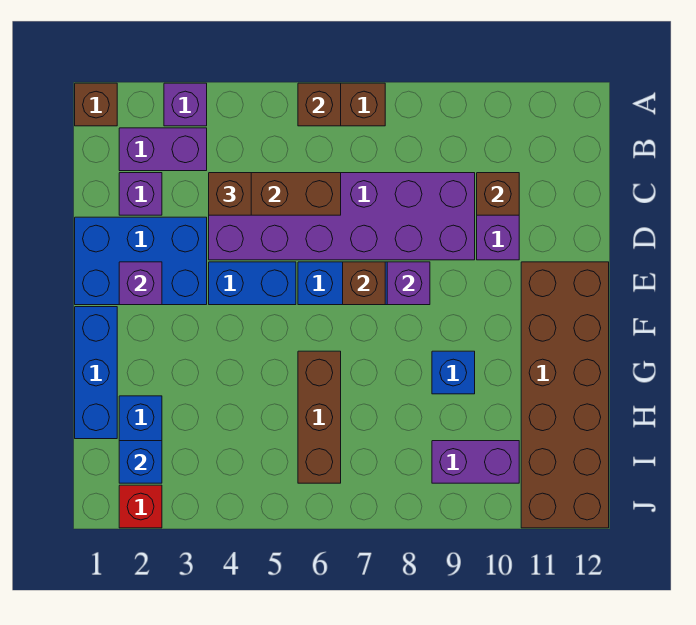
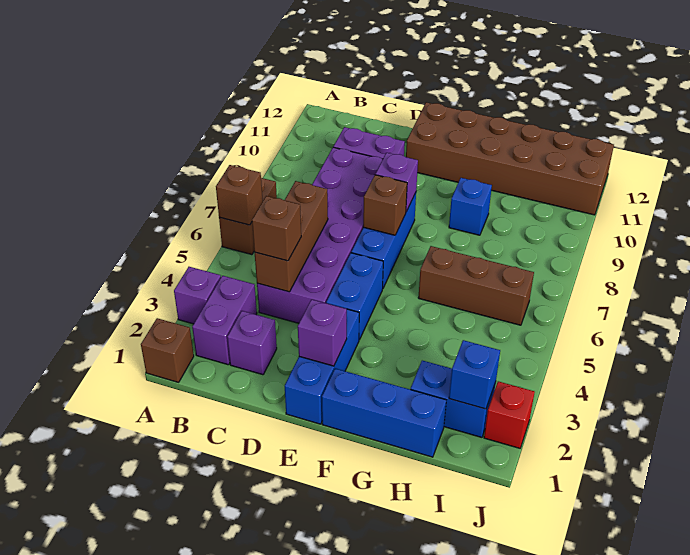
brown brick C10 level 2 -> none
blue brick D1:E3 level 1 -> blue brick E1:E3 level 1
purple brick I9:I10 level 1 -> none

